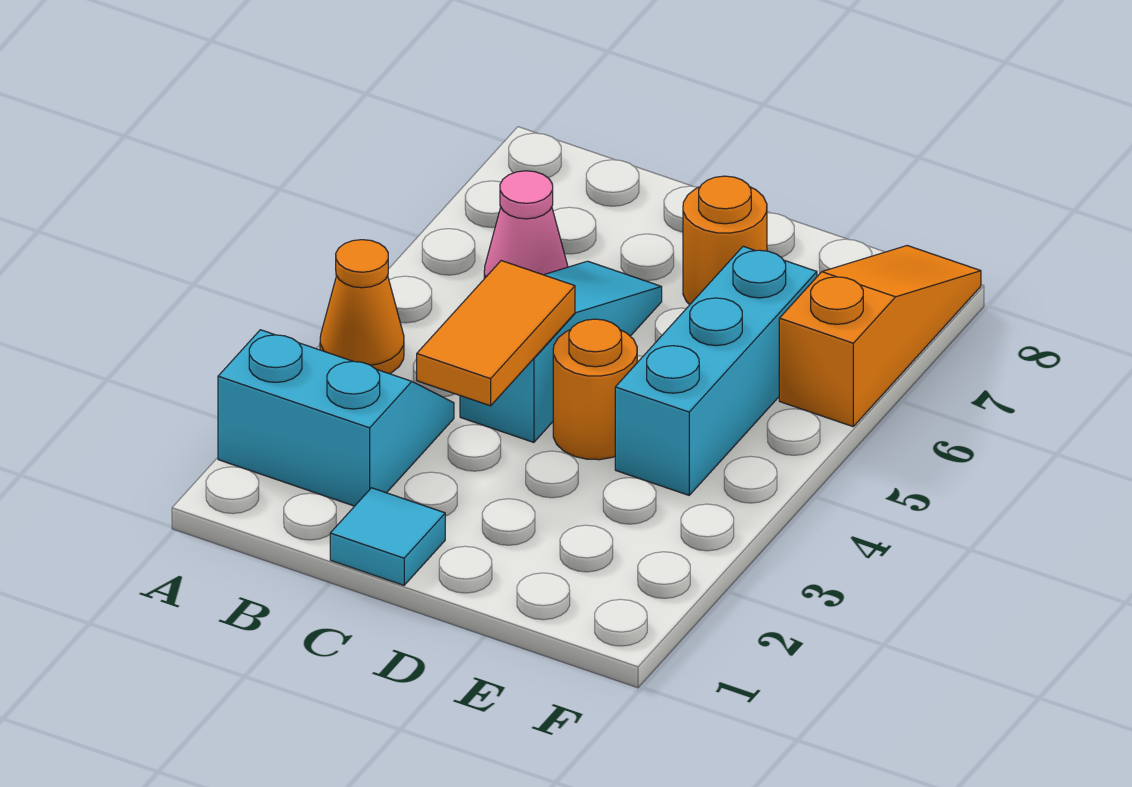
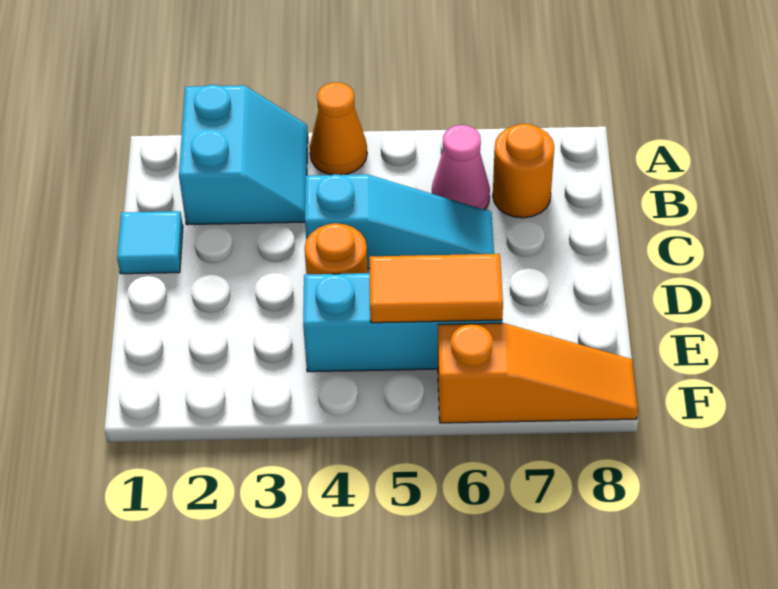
orange tile C3:C4 level 2 -> orange tile E5:E6 level 2
orange round brick D7 level 1 -> orange round brick B7 level 1

